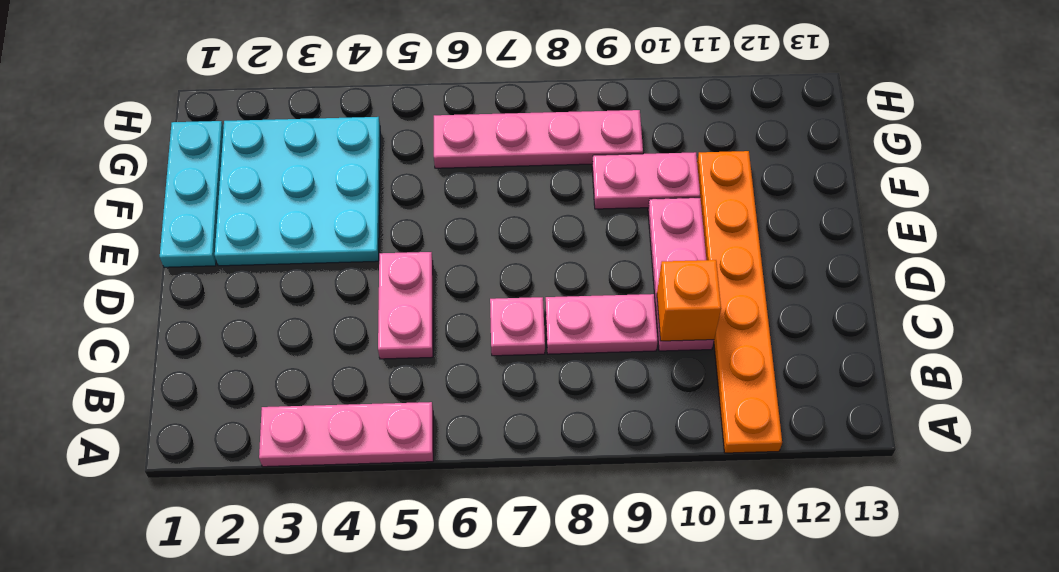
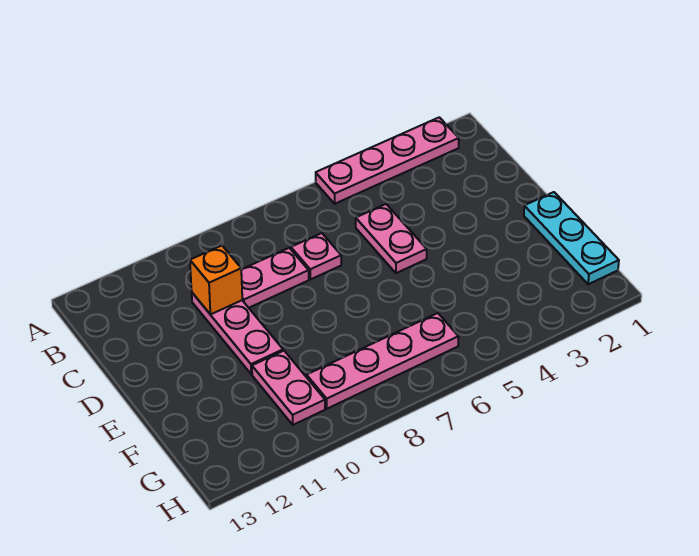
pink plate A3:A5 level 1 -> pink plate A2:A5 level 1
orange plate A11:F11 level 1 -> none
cyan plate E2:G4 level 1 -> none
pink plate F9:F10 level 1 -> pink plate F10:G10 level 1

